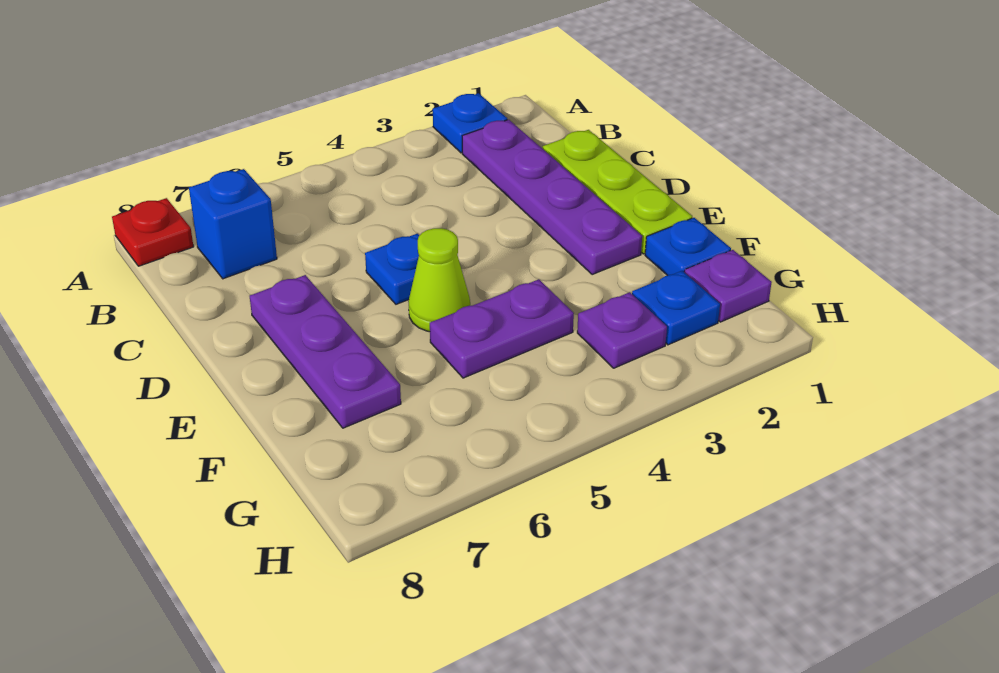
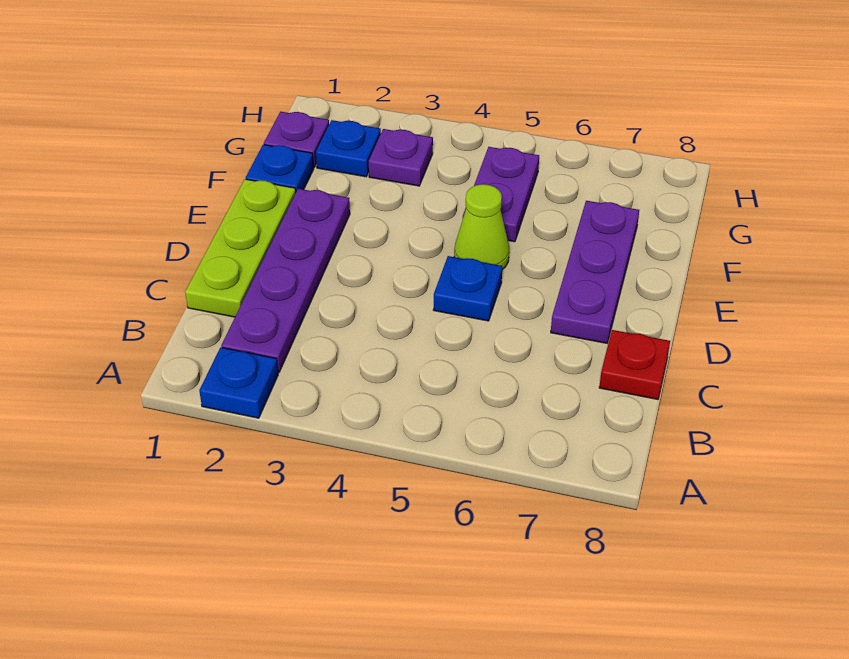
red plate A8 level 1 -> red plate C8 level 1
blue brick B7 level 1 -> none
purple plate F4:F5 level 1 -> purple plate F5:G5 level 1

